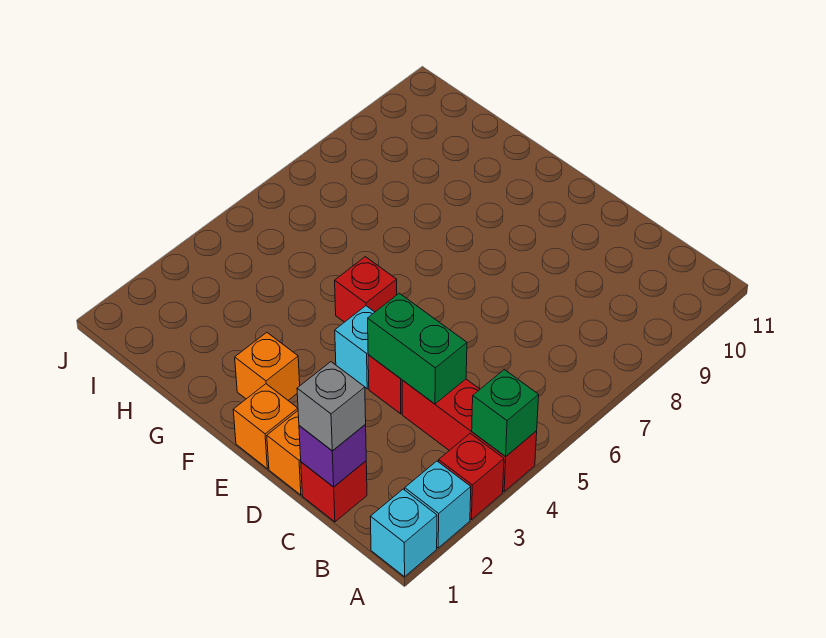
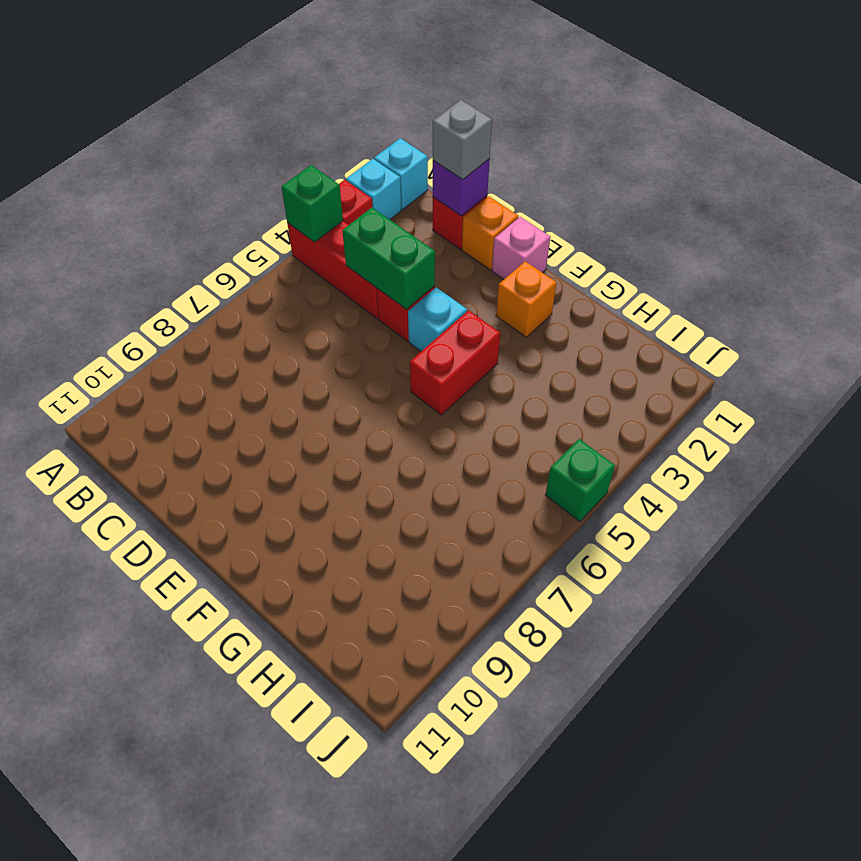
orange brick E1 level 1 -> pink brick E1 level 1
red brick F5 level 1 -> red brick F4:F5 level 1
none -> green brick J5 level 1

